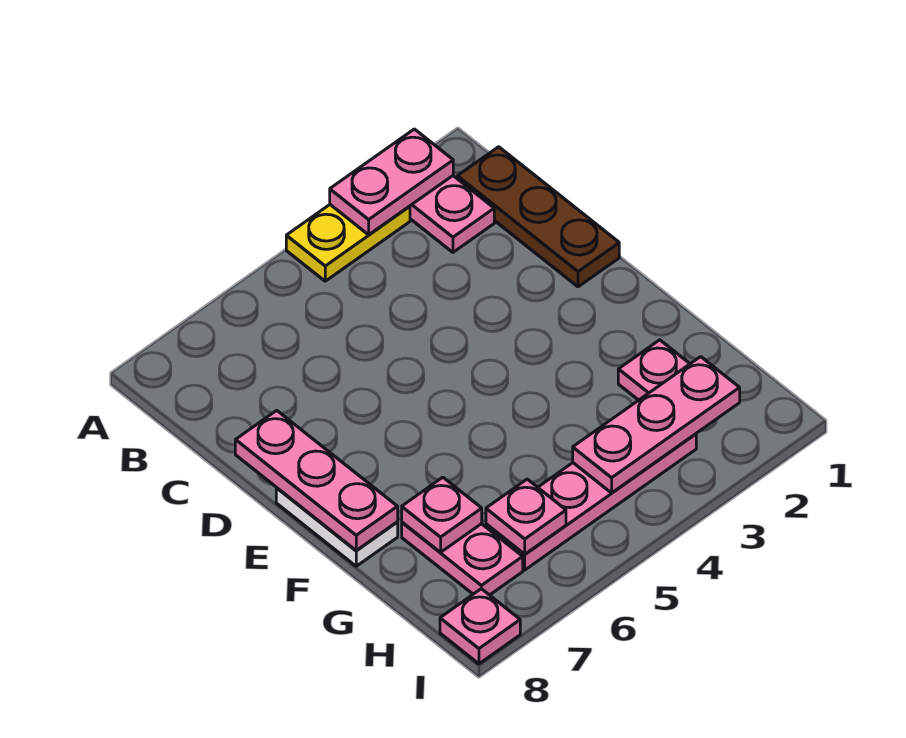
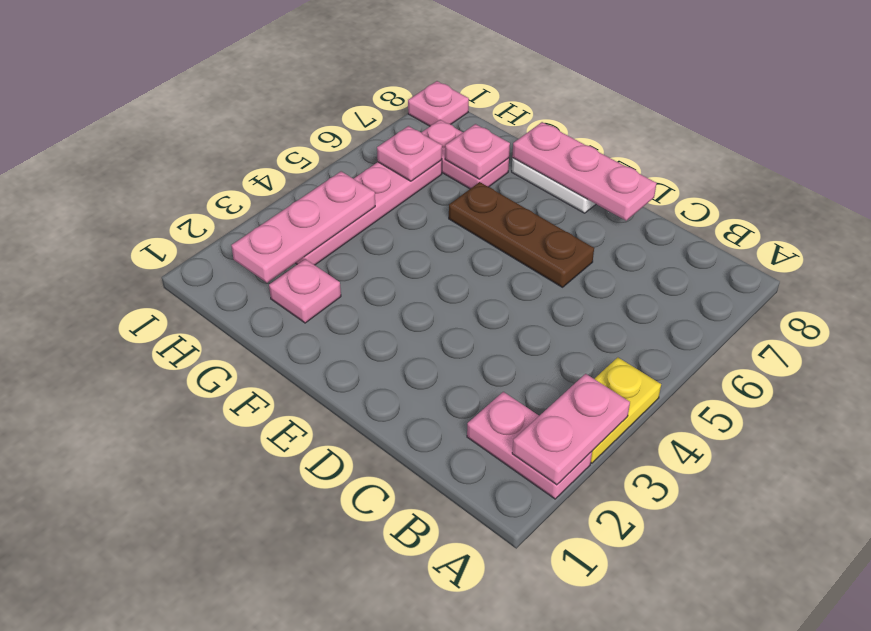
brown plate B1:D1 level 1 -> brown plate D6:F6 level 1

